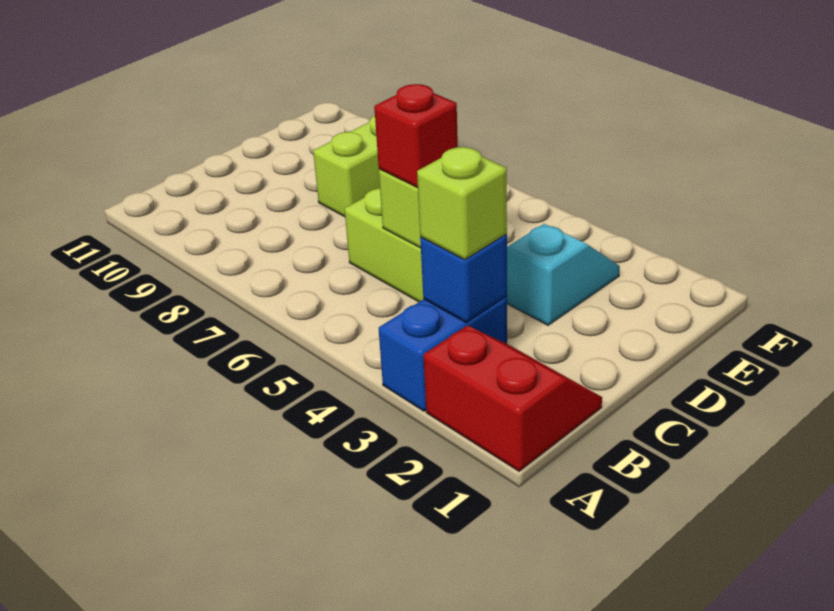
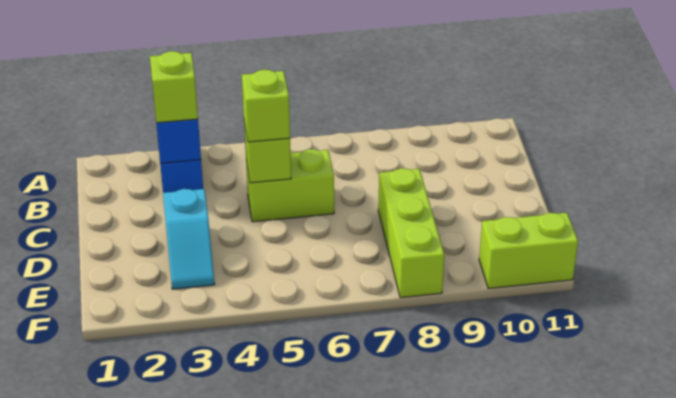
red slope A1:B2 level 1 top A -> none
red brick C5 level 3 -> lime brick C5 level 3
none -> lime brick F10:F11 level 1

